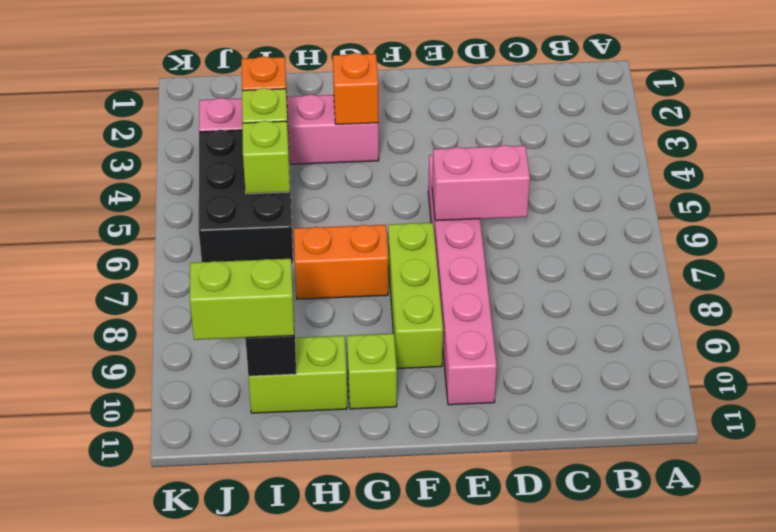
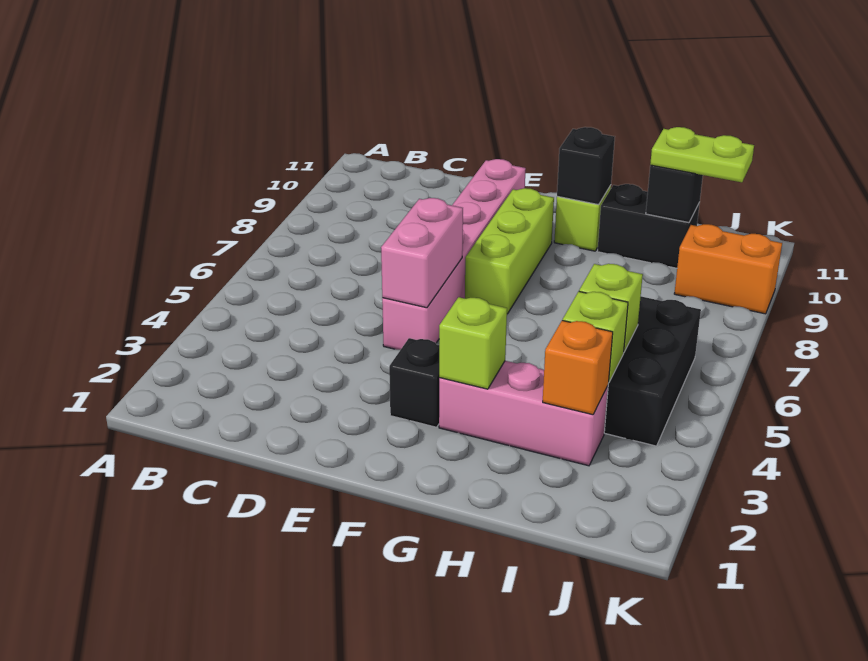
pink brick D6:E6 level 2 -> pink brick E5:E6 level 2
none -> black brick F3 level 1
pink brick G3:J3 level 1 -> pink brick G3:I3 level 1
orange brick G3 level 2 -> lime brick G3 level 2
orange brick G7:H7 level 1 -> orange brick J9:K9 level 1
none -> black brick G10 level 2
lime brick H10:I10 level 1 -> black brick H10:I10 level 1
lime brick I10:J10 level 3 -> lime plate I10:J10 level 3

